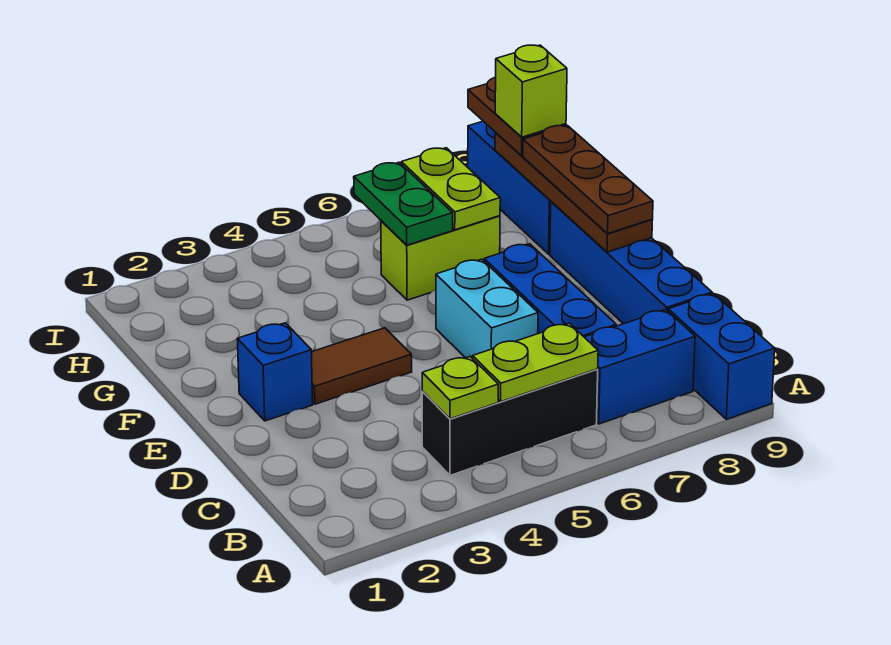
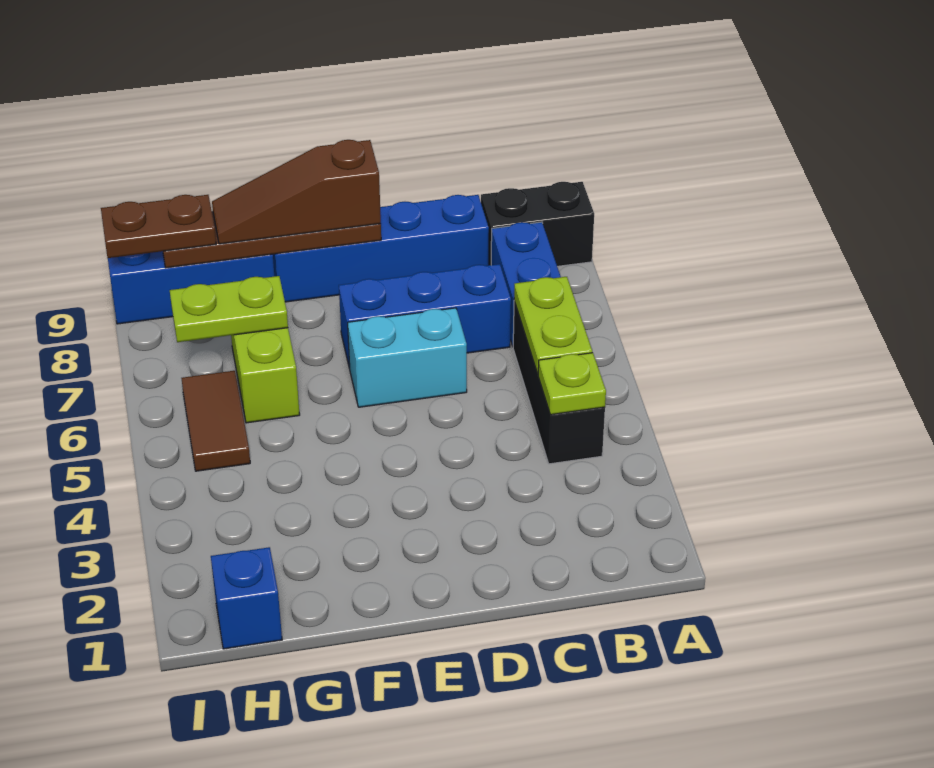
blue brick A9:B9 level 1 -> black brick A9:B9 level 1
blue brick E2 level 1 -> blue brick H1 level 1
brown tile E3:E4 level 1 -> brown tile H5:H6 level 1
brown plate E9:G9 level 3 -> brown slope E9:G9 level 3 top E
green plate G6:H6 level 2 -> none
lime brick H9 level 4 -> none

